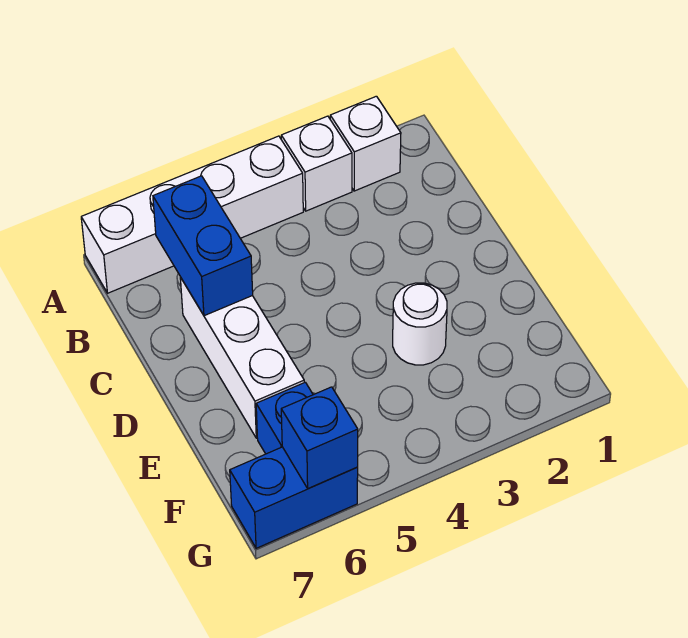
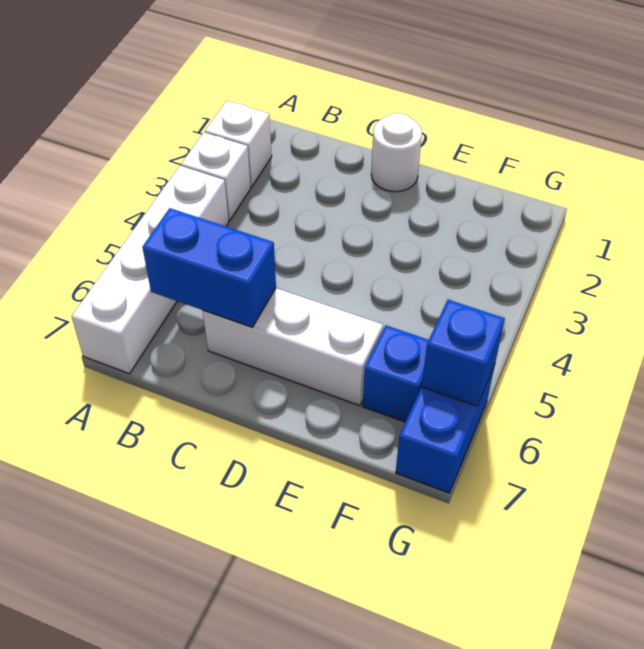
white round brick E3 level 1 -> white round brick D1 level 1

